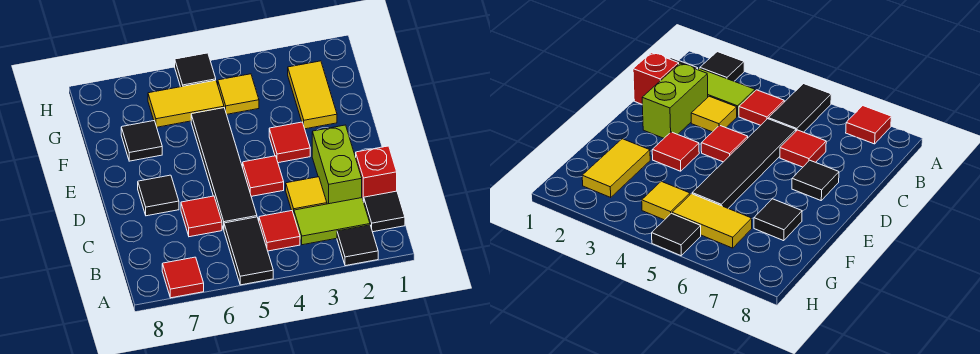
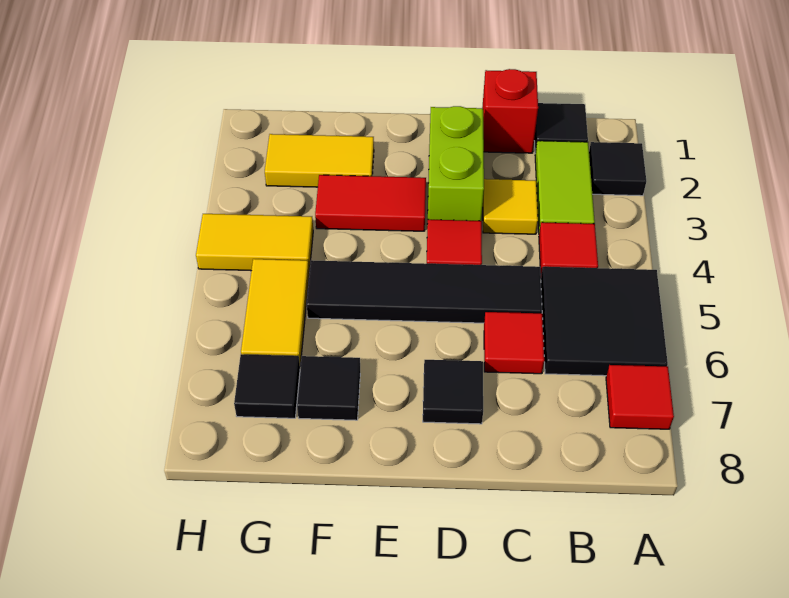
black tile A5:B5 level 1 -> black tile A5:B6 level 1
lime brick C2:D2 level 1 -> lime brick D2:D3 level 1
red tile E3 level 1 -> red tile E3:F3 level 1
yellow tile G4 level 1 -> yellow tile G4:H4 level 1
black tile H5 level 1 -> black tile G7 level 1

